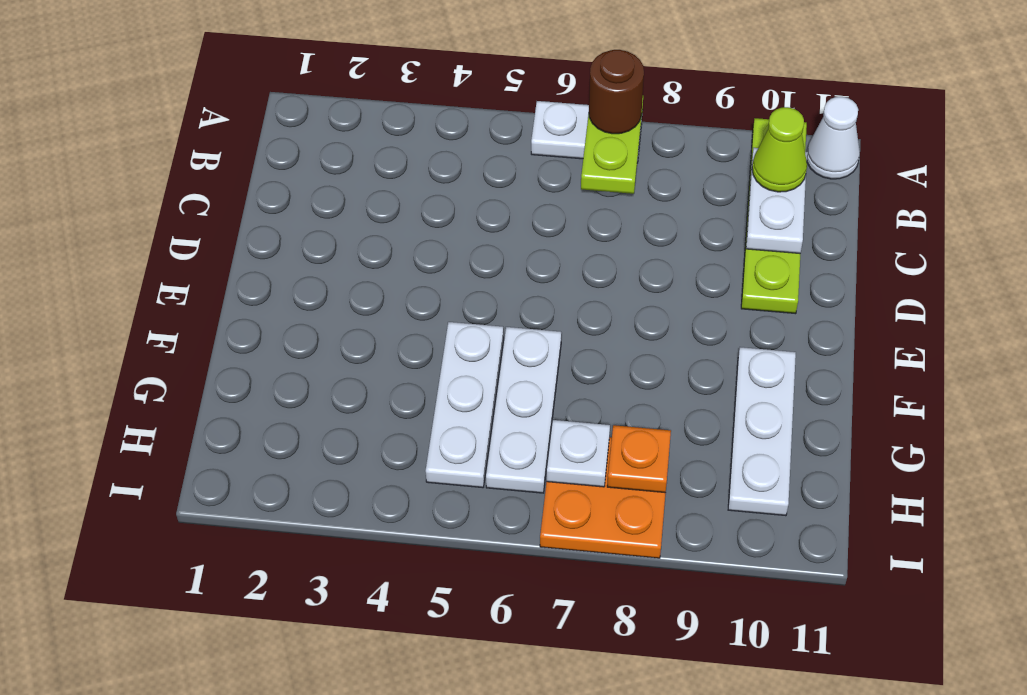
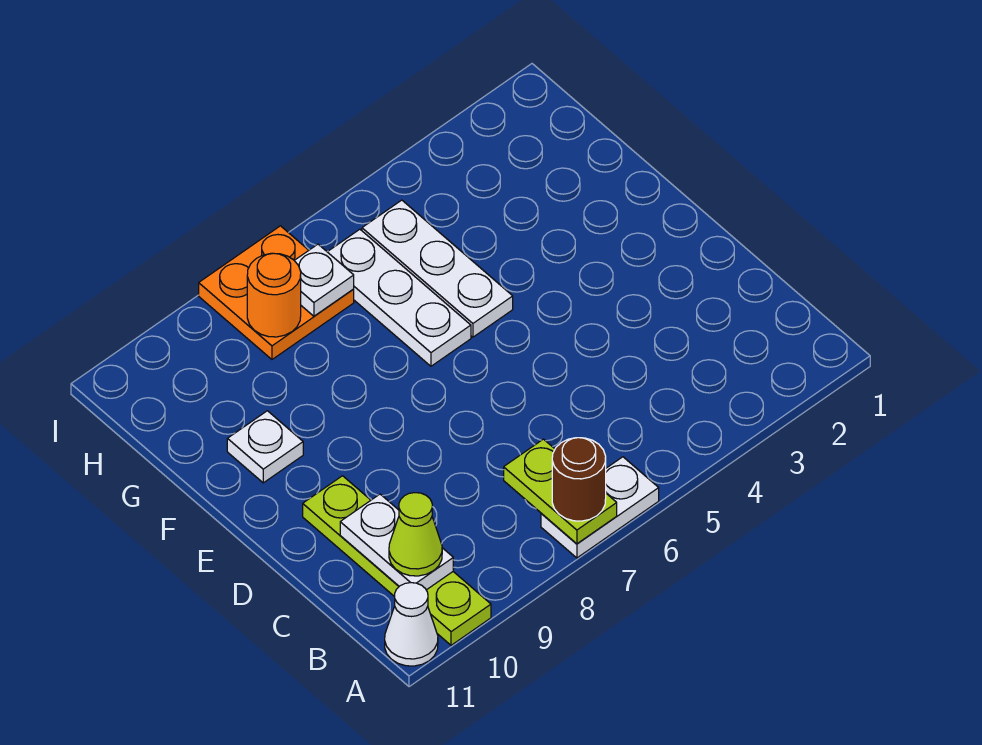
white plate F10:H10 level 1 -> white plate F10 level 1
orange plate H8 level 2 -> orange round brick H8 level 2

